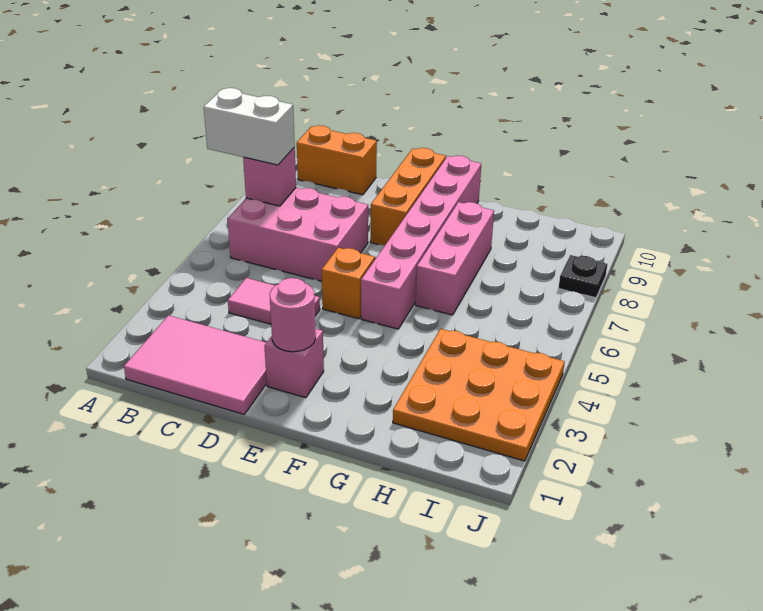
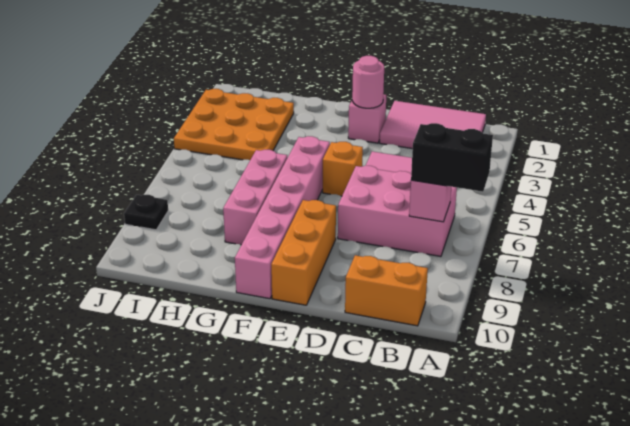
white brick A7:B7 level 3 -> black brick A7:B7 level 3

